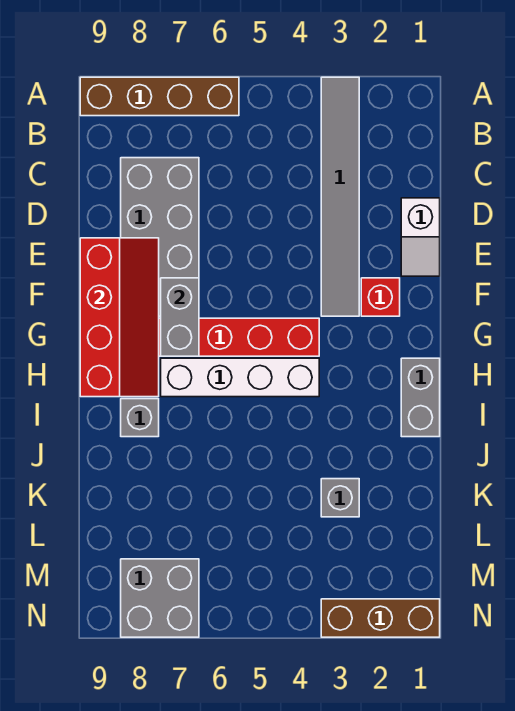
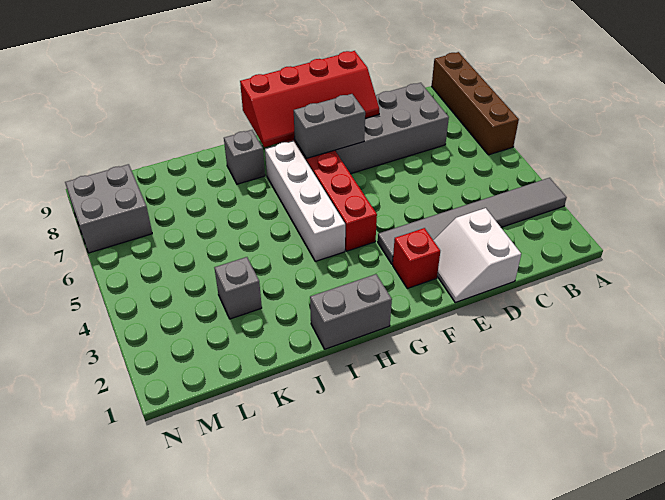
white slope D1:E1 level 1 top D -> white slope D1:E2 level 1 top D
brown brick N1:N3 level 1 -> none

